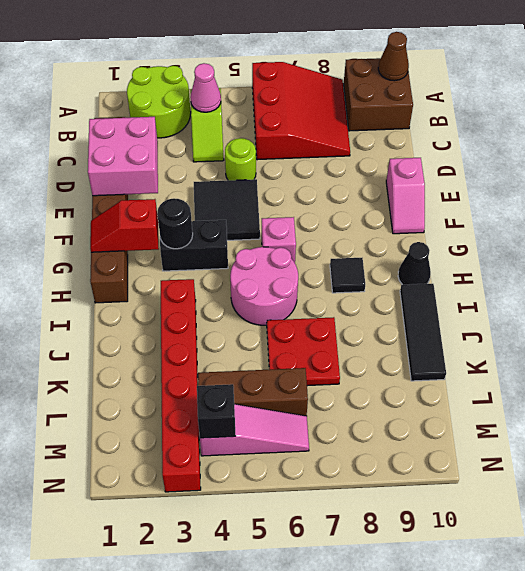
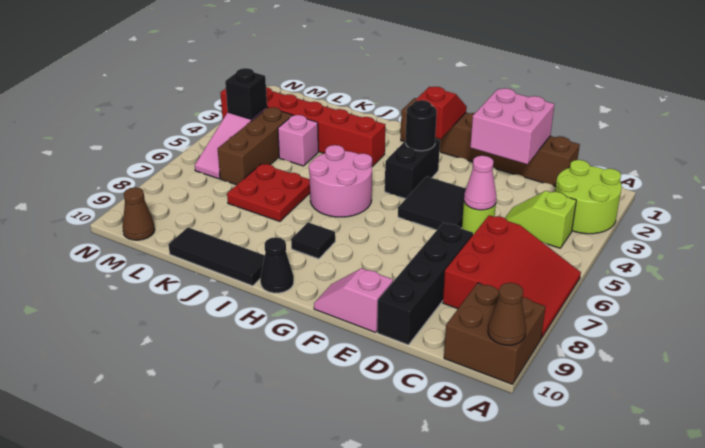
red slope A6:C8 level 1 top 6 -> red slope A6:C8 level 1 top C
pink cone B4 level 2 -> pink cone D5 level 2
none -> black brick D7:D10 level 1
pink brick G6 level 1 -> pink brick K4 level 1
none -> brown cone M10 level 1

